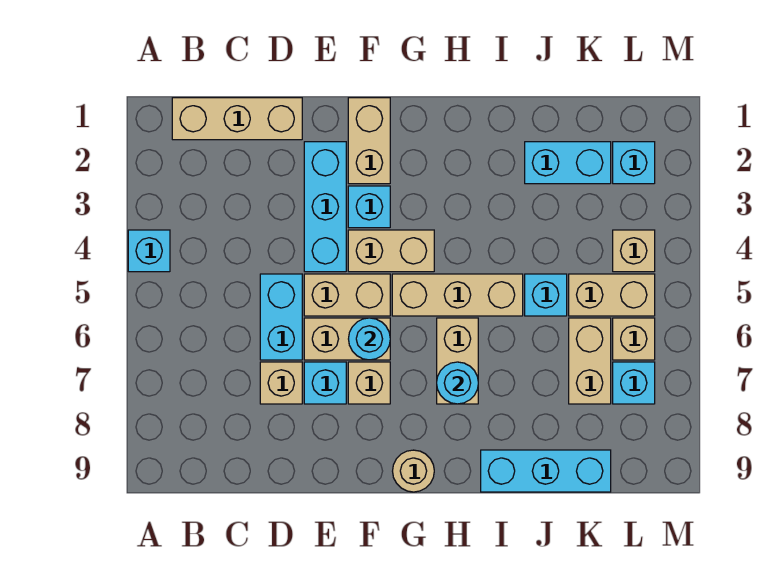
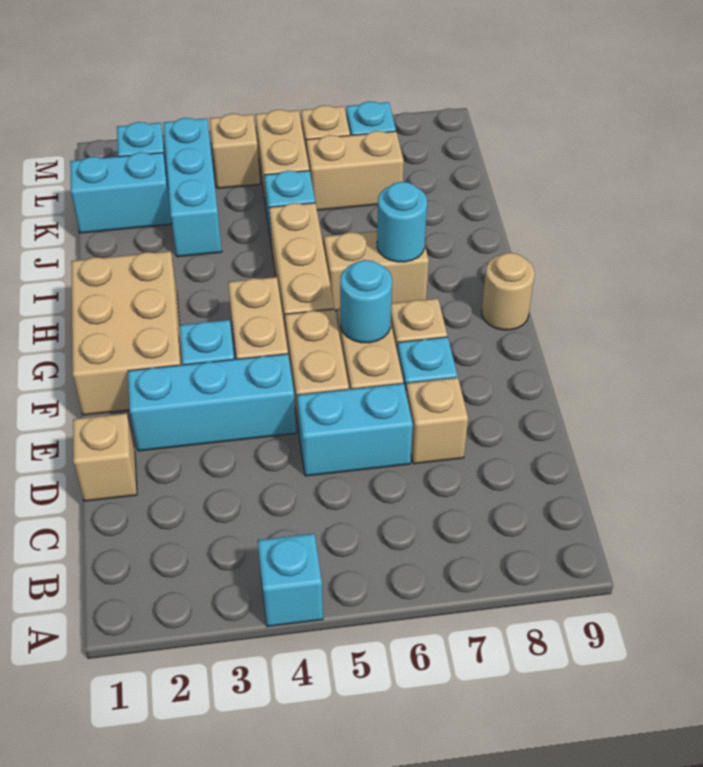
tan brick B1:D1 level 1 -> tan brick D1 level 1
tan brick F1:F2 level 1 -> tan brick F1:H2 level 1
cyan brick I9:K9 level 1 -> cyan brick J3:L3 level 1
cyan brick J2:K2 level 1 -> cyan brick K1:K2 level 1

